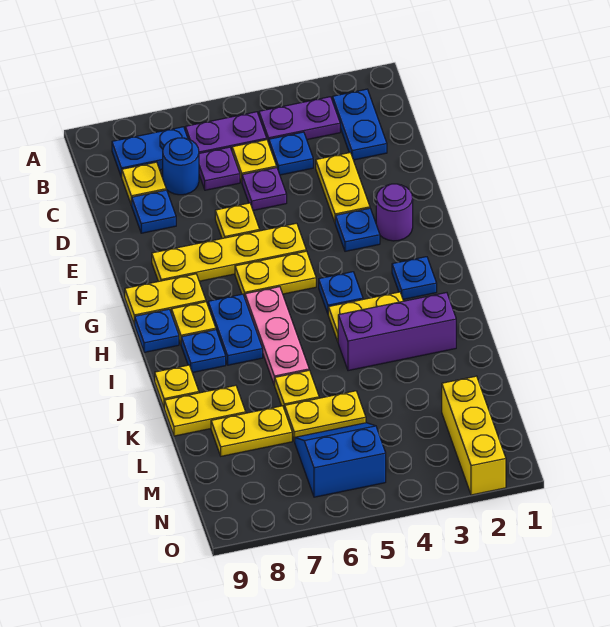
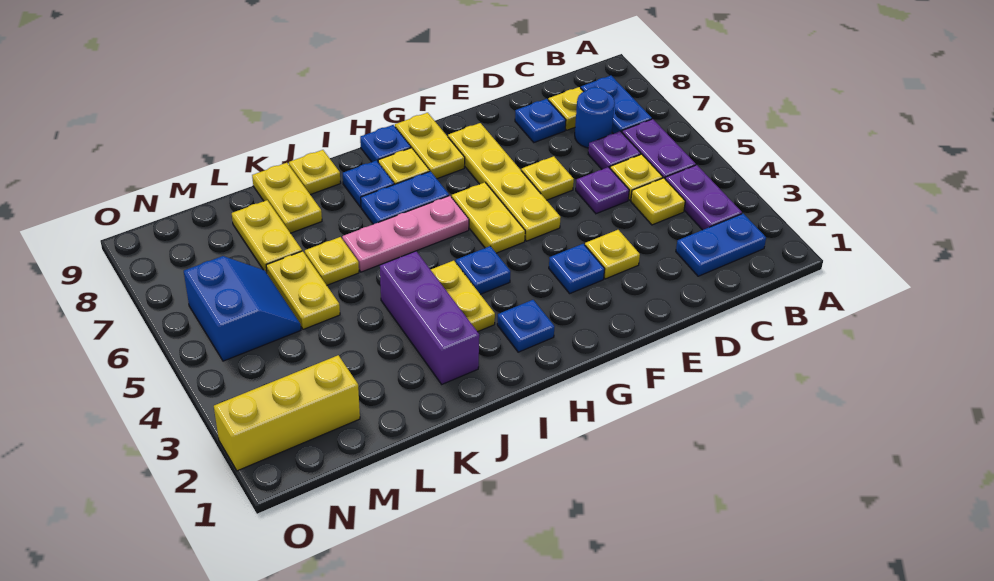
blue plate C4 level 1 -> yellow plate C4 level 1
yellow plate D3:E3 level 1 -> yellow plate E3 level 1
purple round brick F2 level 1 -> none

